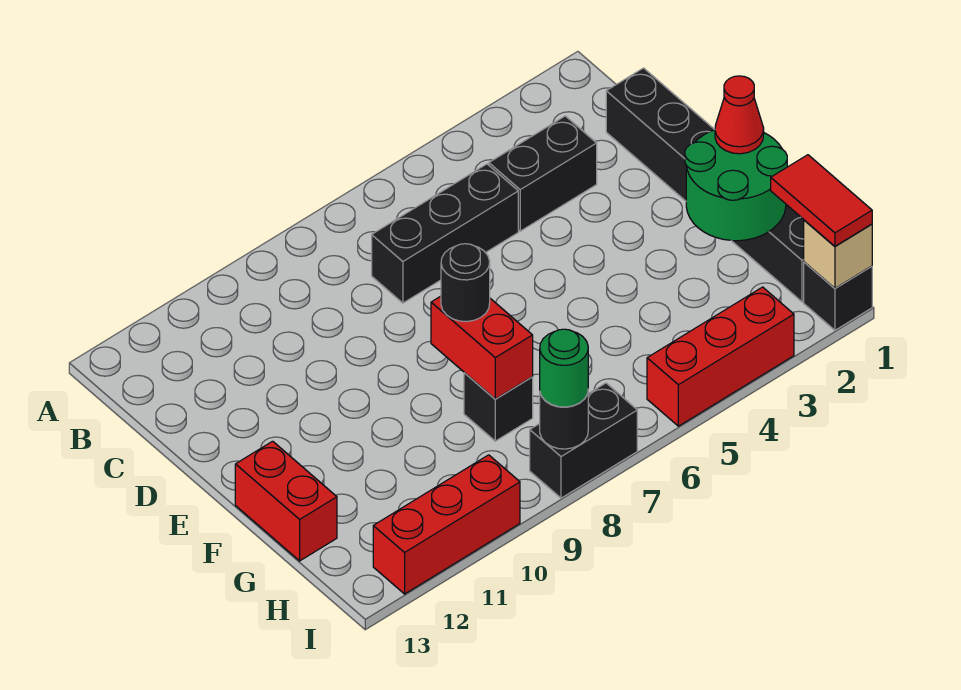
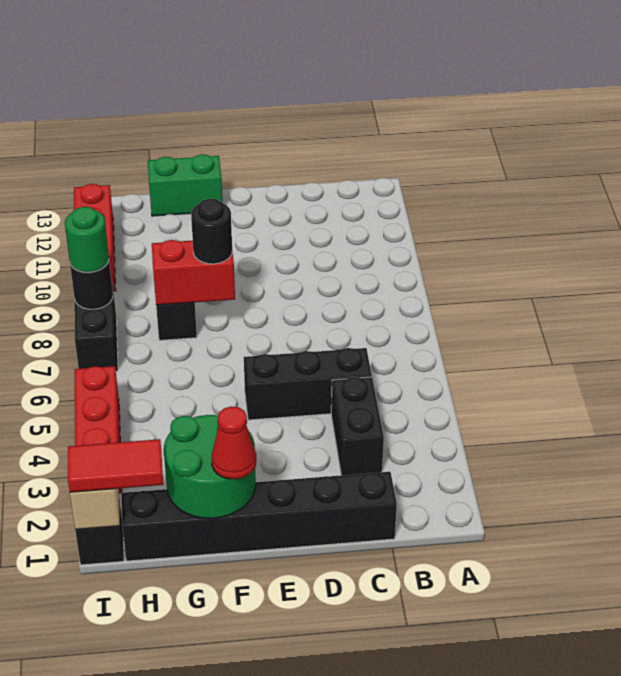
black brick C5:C7 level 1 -> black brick C5:E5 level 1
red brick F13:G13 level 1 -> green brick F13:G13 level 1

